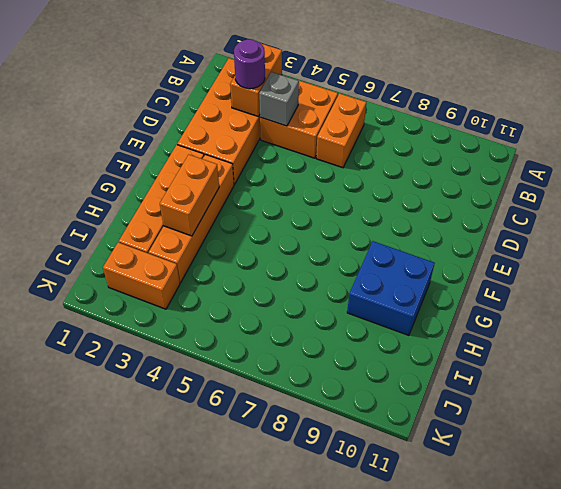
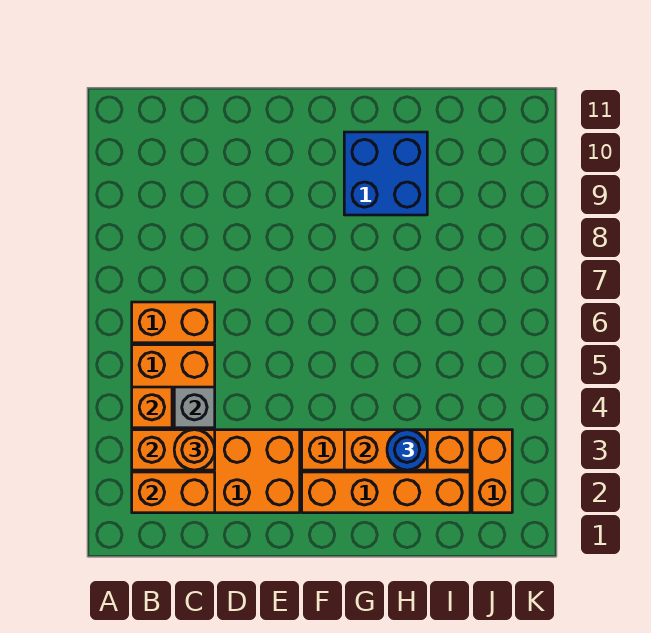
none -> orange brick B2:C2 level 2
none -> orange brick B4 level 2
purple round brick C3 level 3 -> orange round brick C3 level 3
none -> blue round brick H3 level 3

